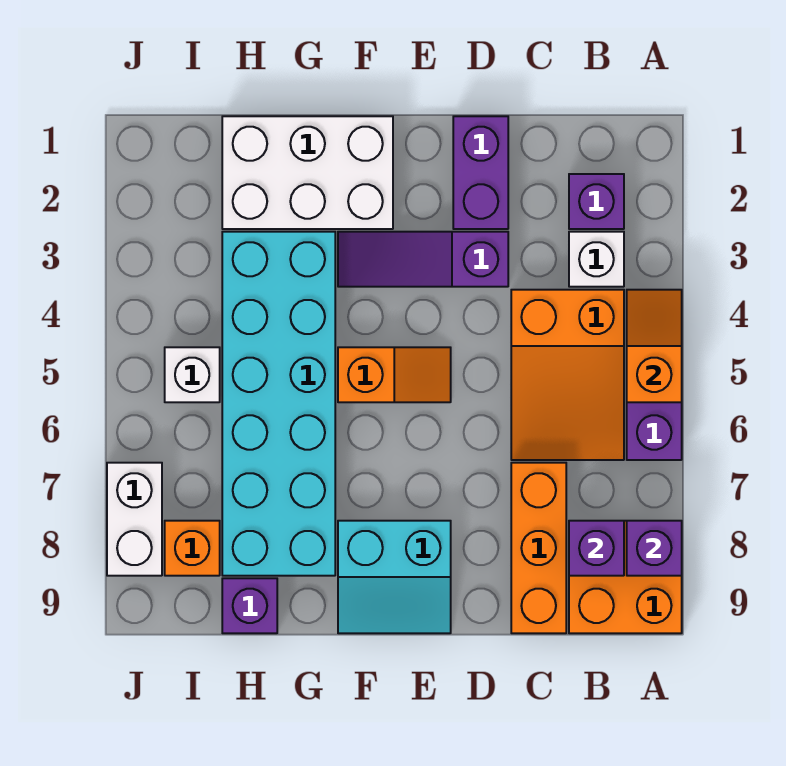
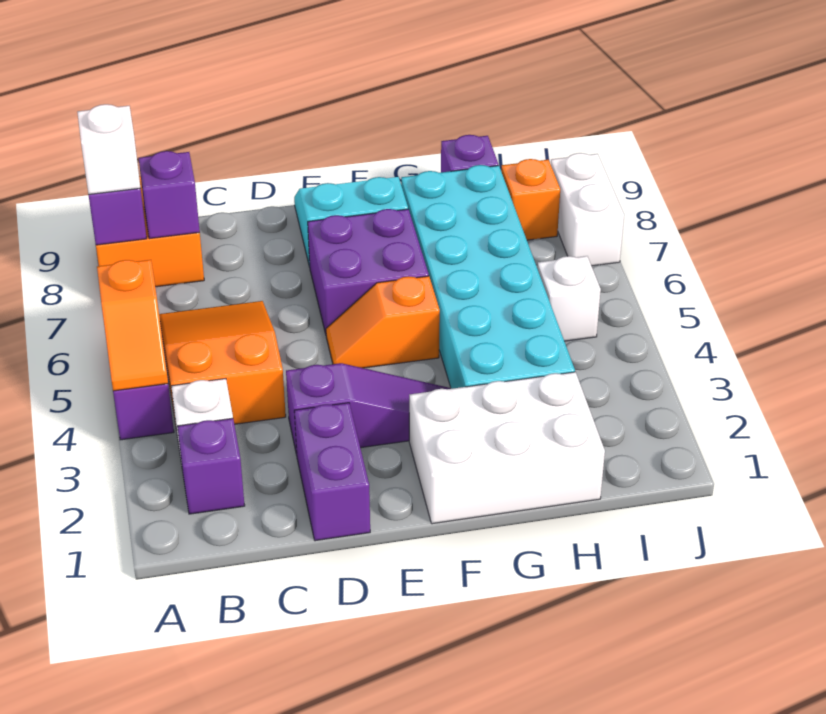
none -> white brick A8 level 3
orange brick C7:C9 level 1 -> none
none -> purple brick E6:F7 level 1

